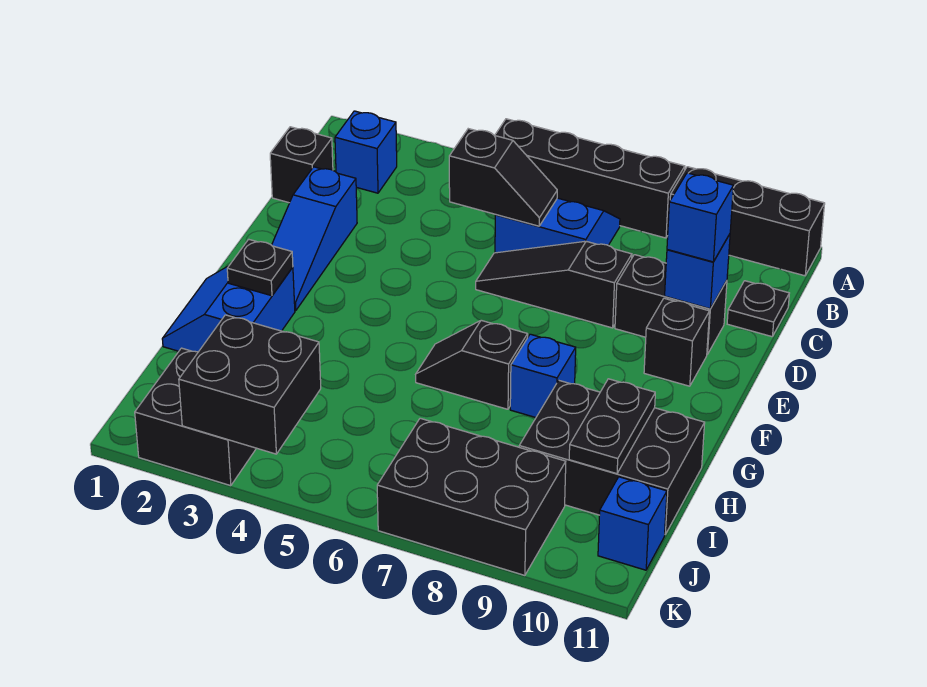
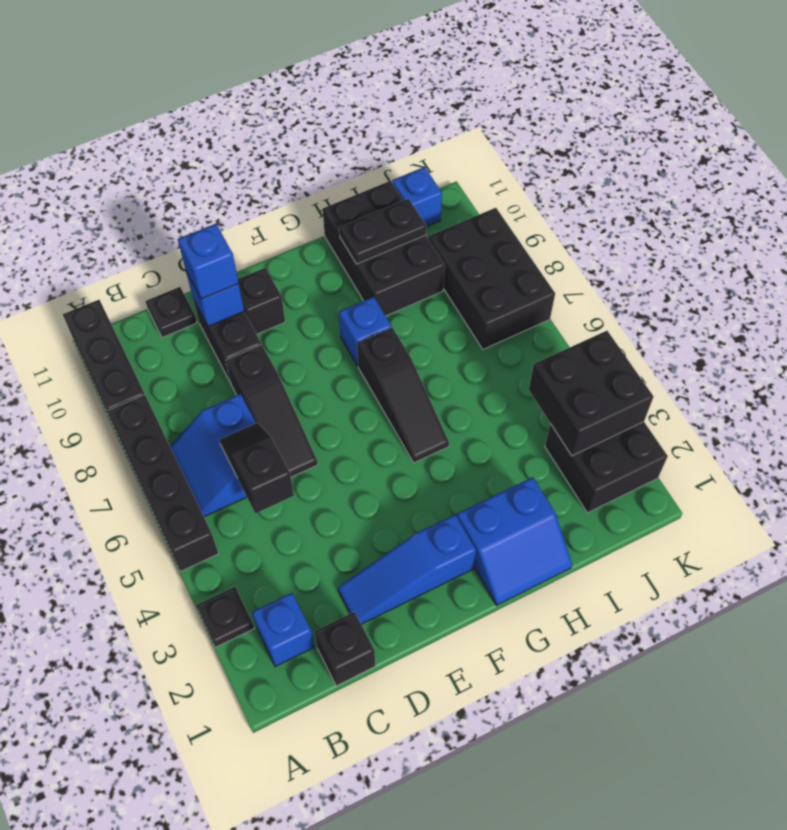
blue slope D2:F2 level 1 top D -> blue slope D2:F2 level 1 top F
black plate G2 level 2 -> black plate A3 level 1
black slope G6:G7 level 1 top 7 -> black slope G5:G7 level 1 top 7

